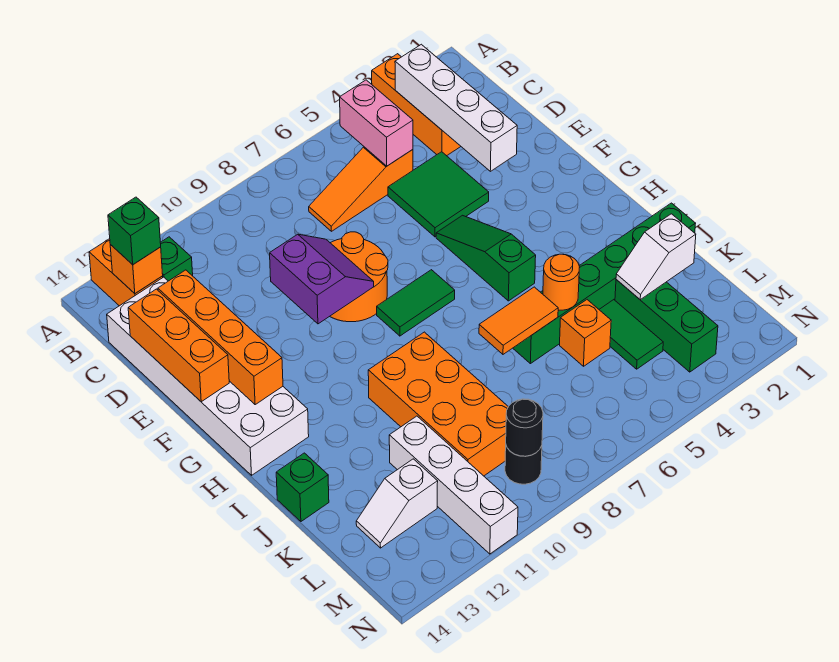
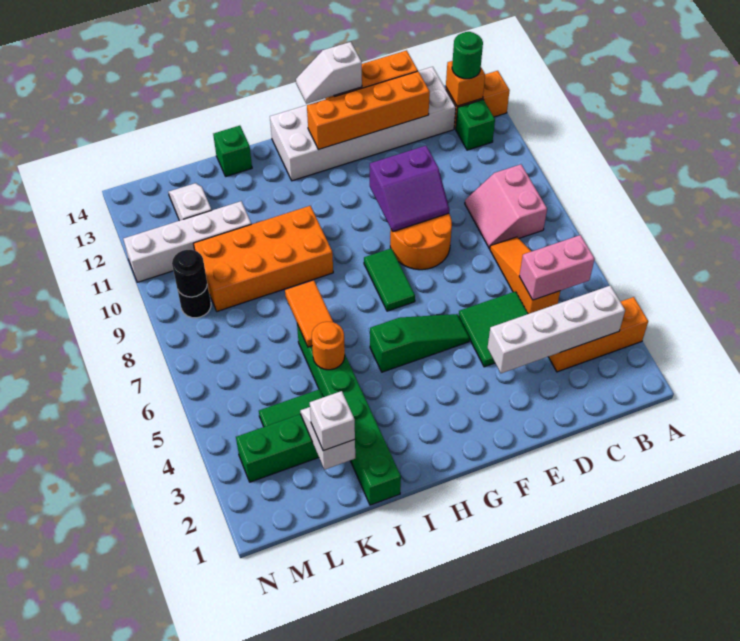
none -> pink slope B8:C9 level 1 top B
green brick B13 level 3 -> green round brick B13 level 3
none -> white slope F14:G14 level 3 top F
none -> white brick K2 level 3
orange brick K5 level 1 -> none

